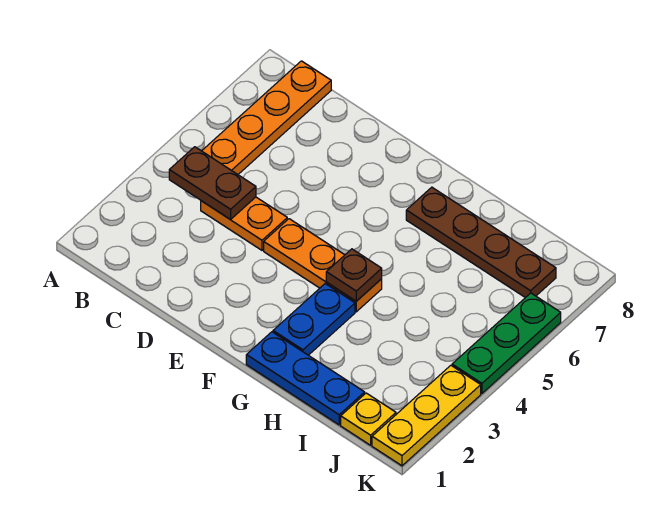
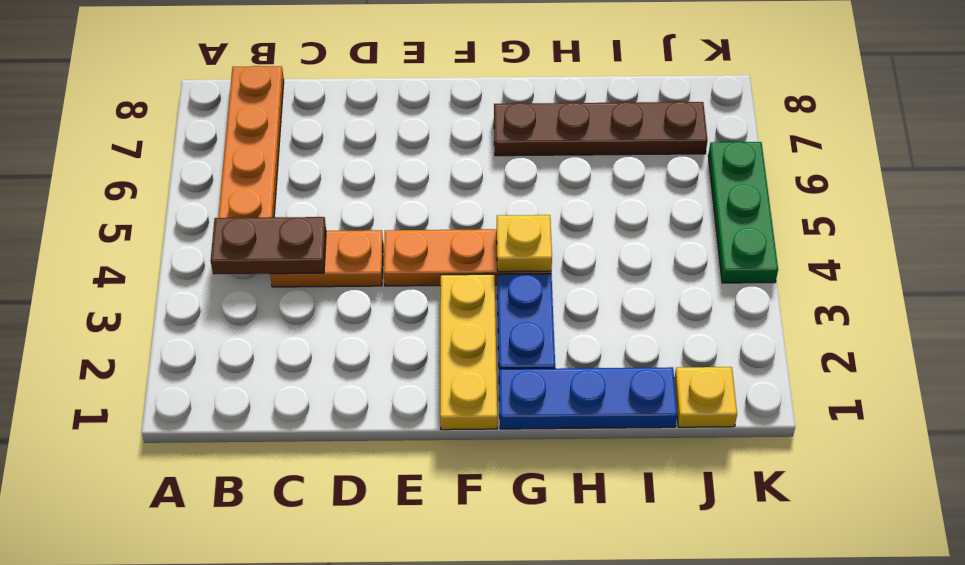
brown plate G4 level 2 -> yellow plate G4 level 2
yellow plate K1:K3 level 1 -> yellow plate F1:F3 level 1

